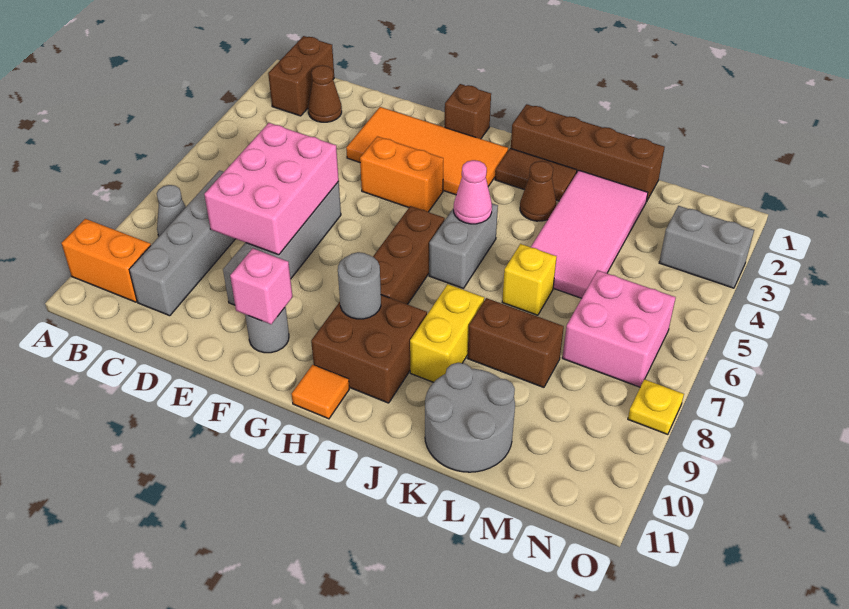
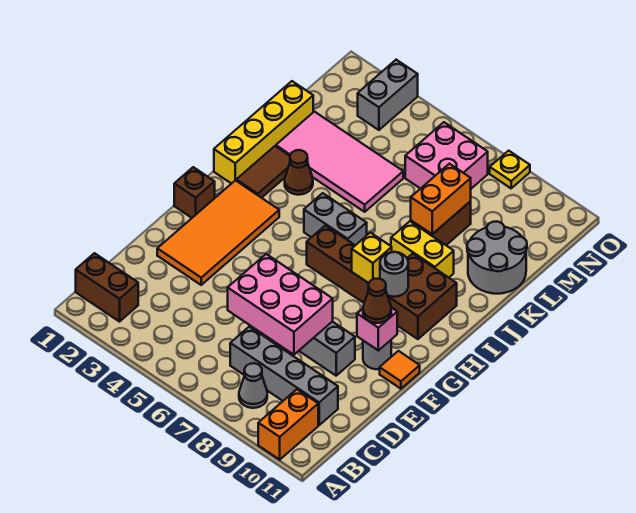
brown cone C2 level 1 -> brown cone F10 level 3
orange brick F4:G4 level 1 -> orange brick K8:L8 level 2
orange tile H11 level 1 -> orange tile F11 level 1
brown brick I1:L1 level 1 -> yellow brick I1:L1 level 1
pink cone I5 level 2 -> none
yellow brick K6 level 1 -> yellow brick H8 level 2

